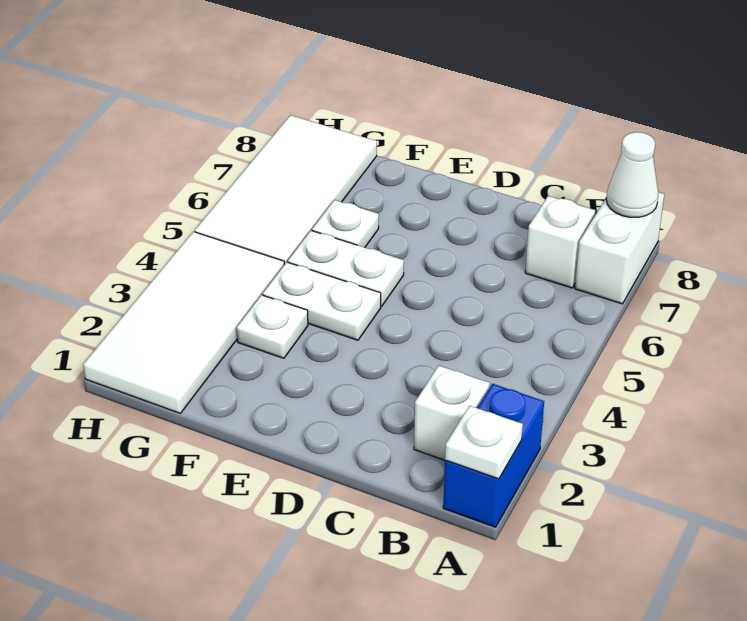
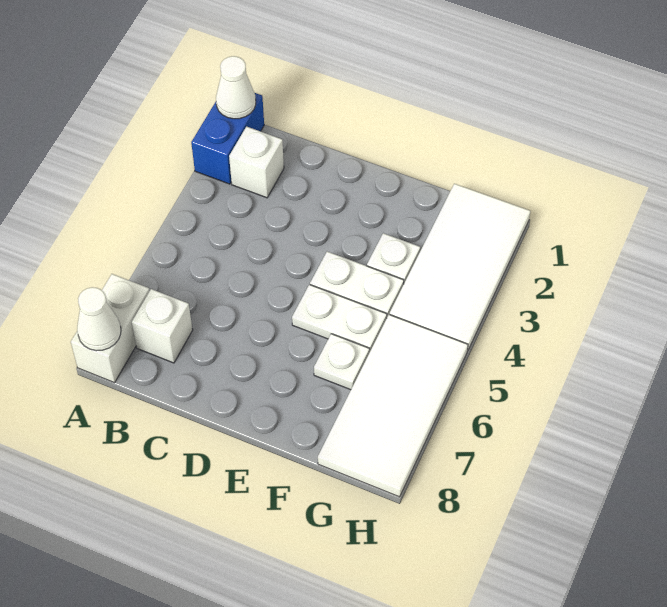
white plate A1 level 2 -> white cone A1 level 2

